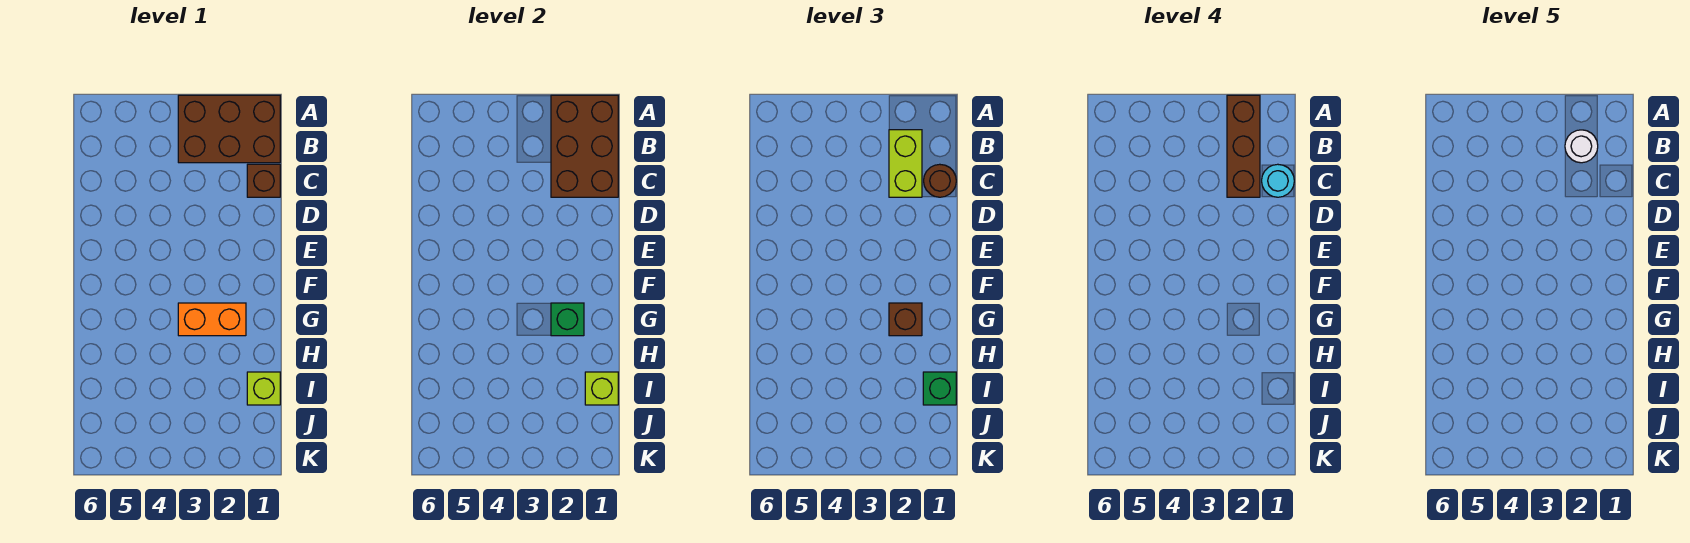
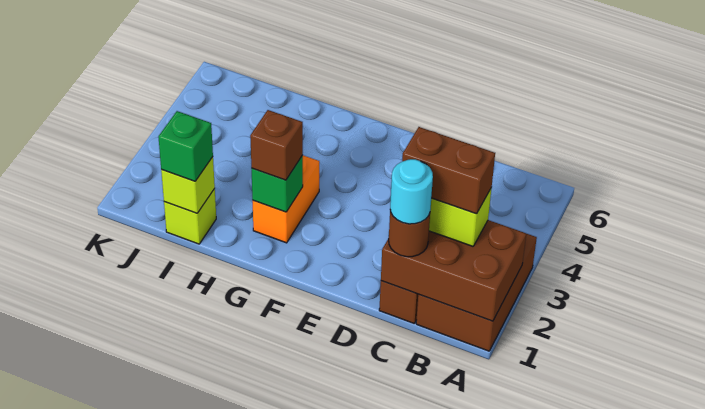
brown brick A2:C2 level 4 -> brown brick B2:C2 level 4
white round brick B2 level 5 -> none

